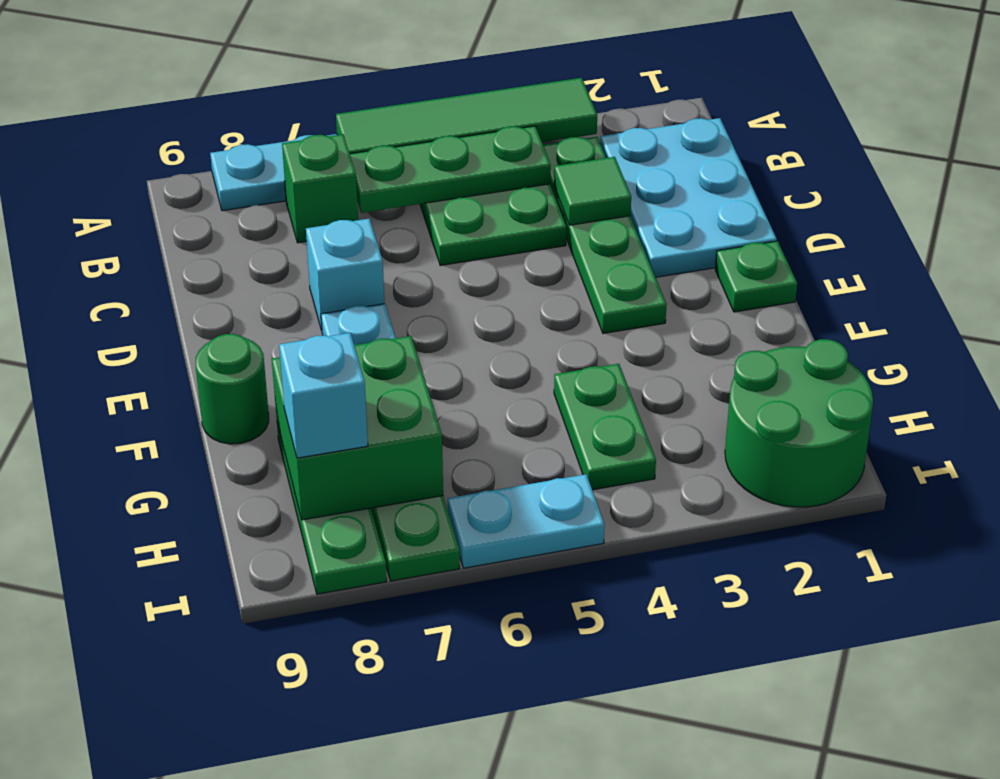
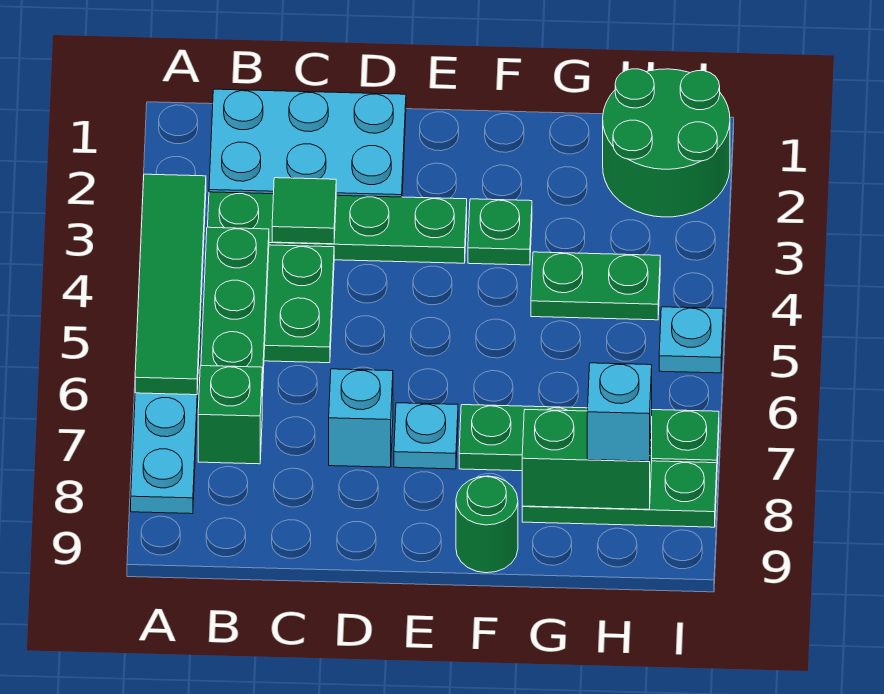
green plate E1 level 1 -> green plate F3 level 1
green brick G7:H8 level 2 -> green brick G8:H8 level 2
cyan plate I5:I6 level 1 -> cyan plate I5 level 1

